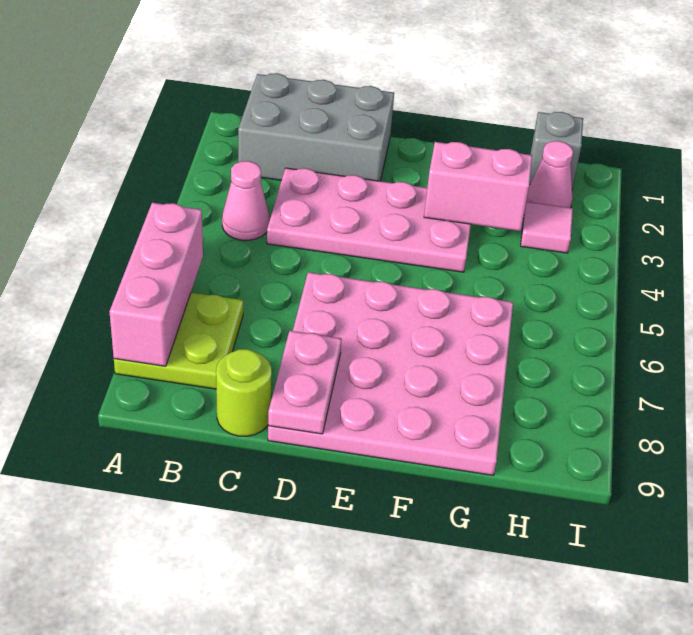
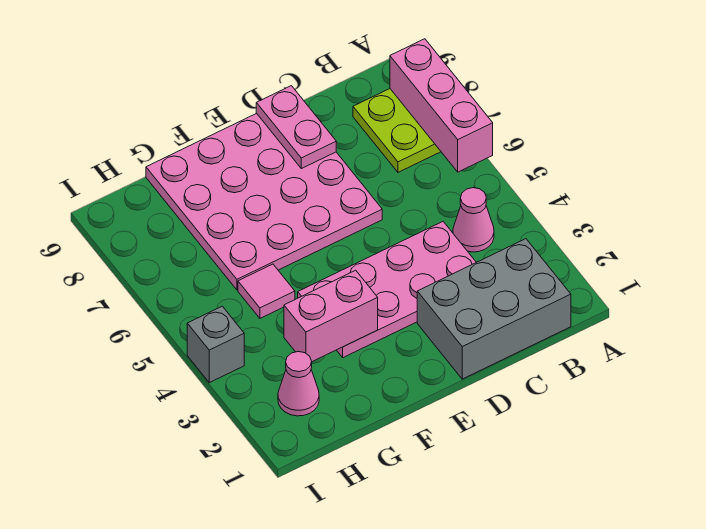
lime round brick C9 level 1 -> none
grey brick H1 level 1 -> grey brick I4 level 1
pink tile H3 level 1 -> pink tile G5 level 1

